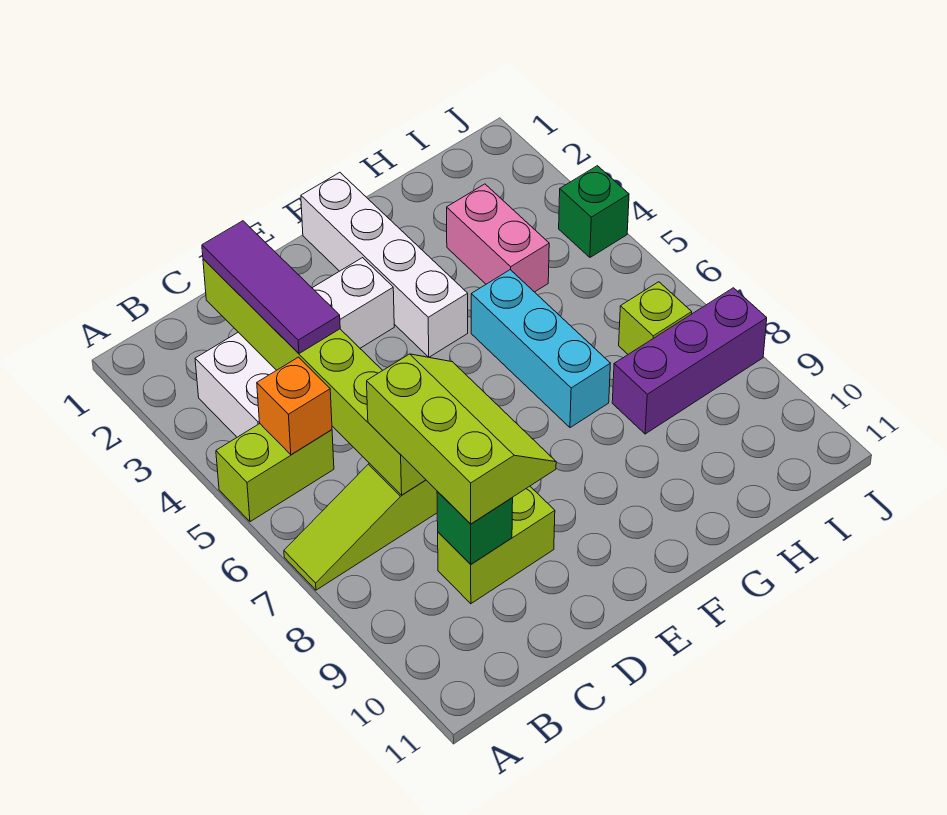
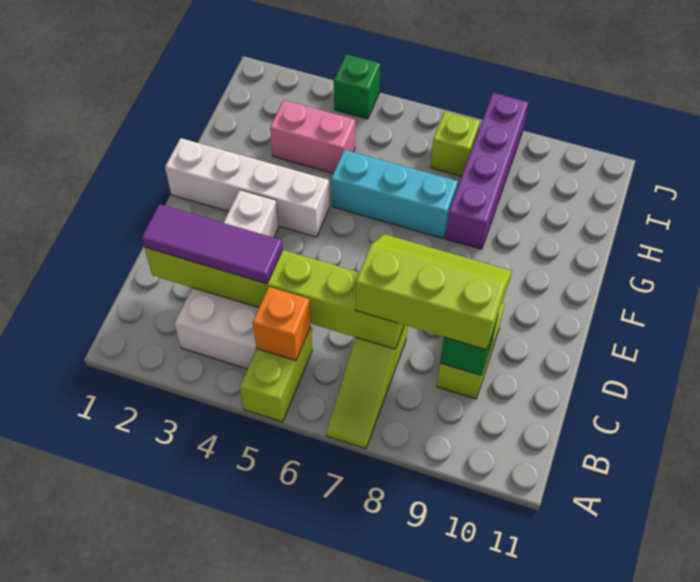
purple brick H8:J8 level 1 -> purple brick G8:J8 level 1

